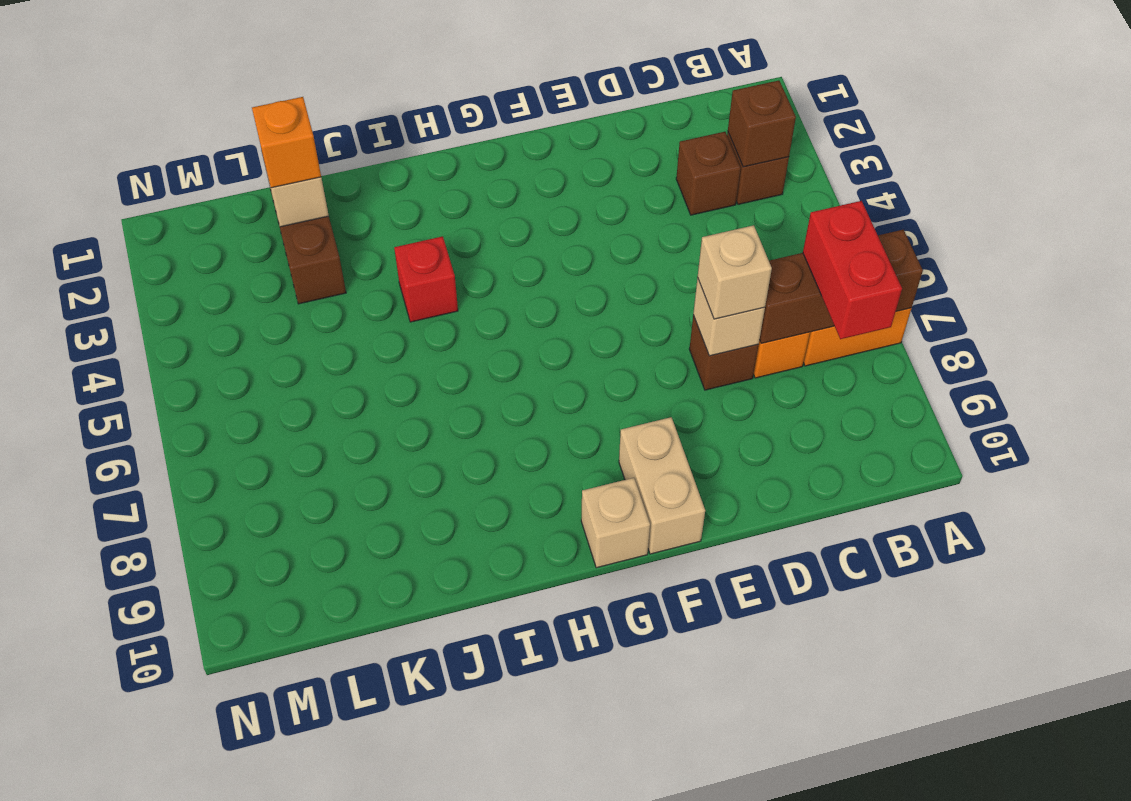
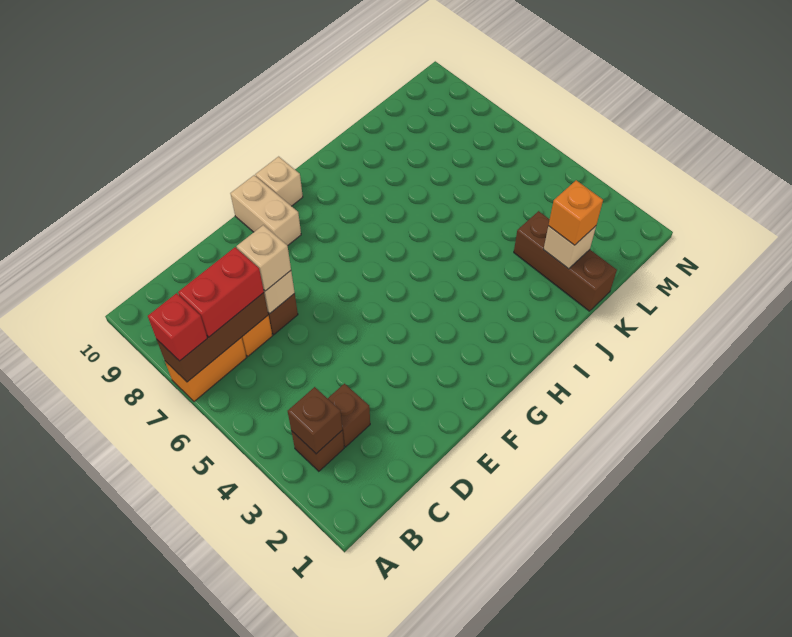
red brick B7:B8 level 3 -> red brick B7:C7 level 3
red brick I4 level 1 -> red brick A7 level 3

